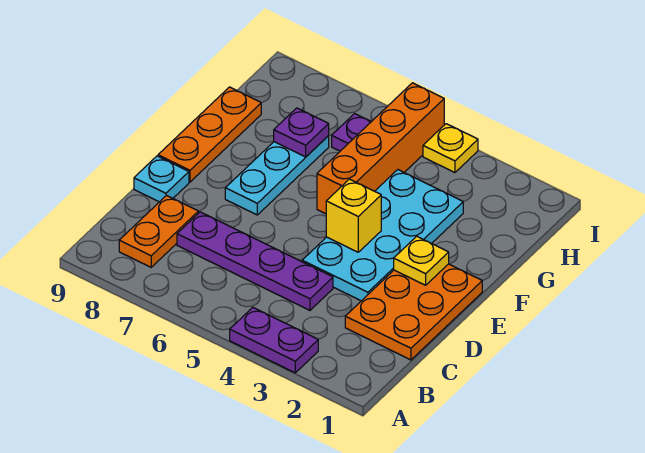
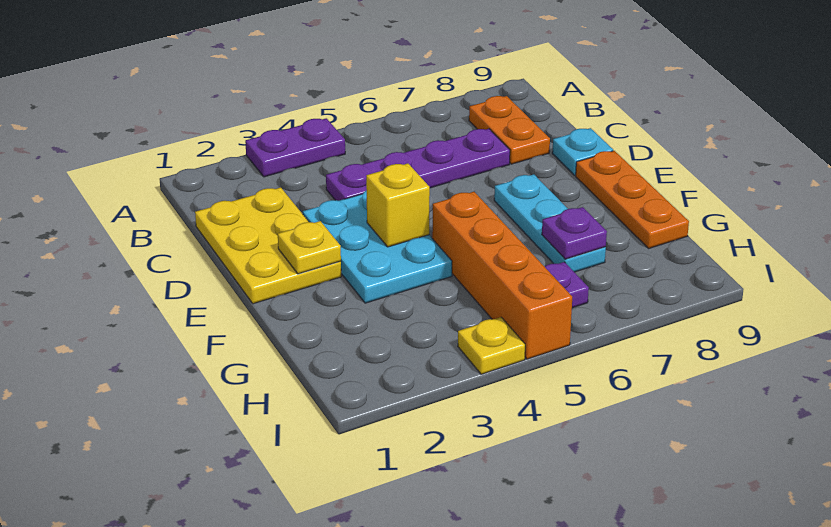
orange plate C1:E2 level 1 -> yellow plate C1:E2 level 1
cyan plate D3:G4 level 1 -> cyan plate D3:F4 level 1

